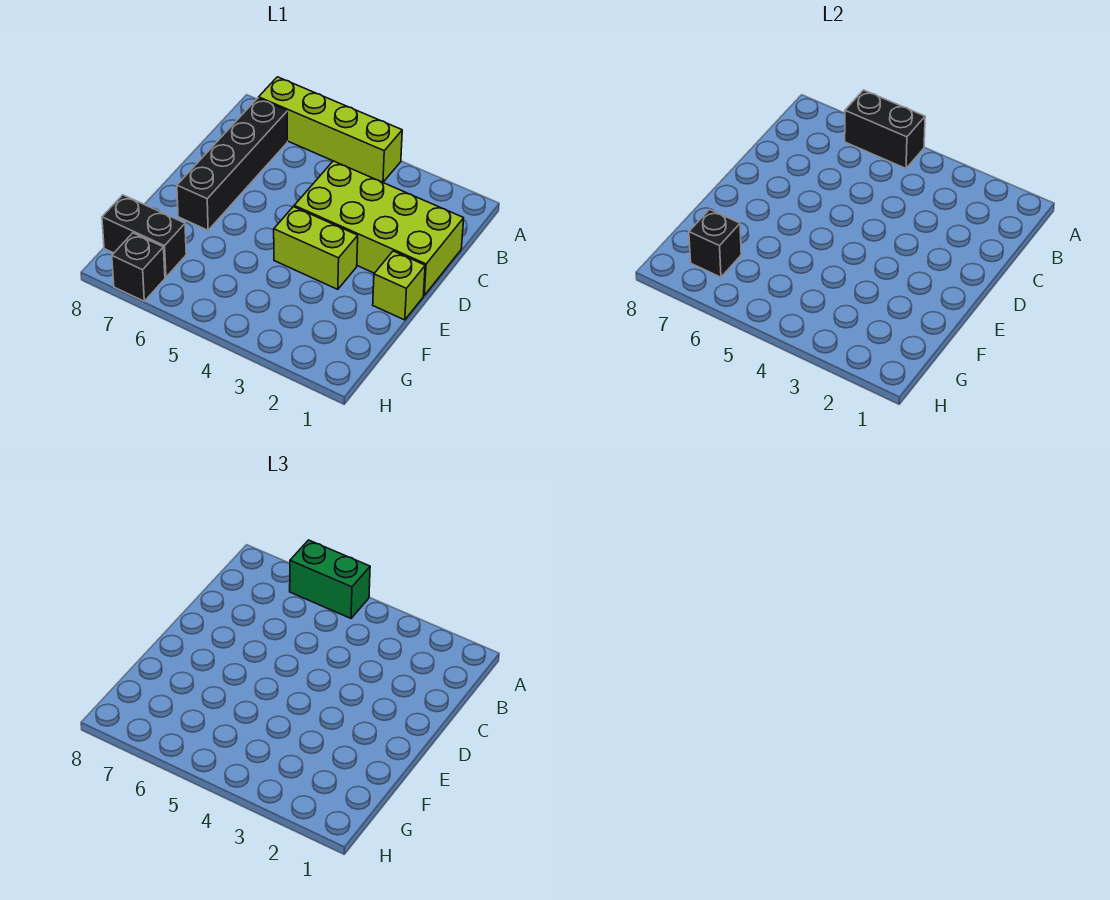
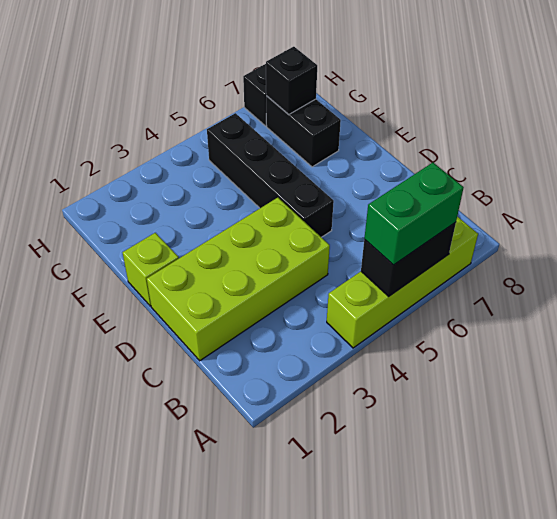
black brick B7:E7 level 1 -> black brick D5:G5 level 1
lime brick E3:E4 level 1 -> none
black brick G7:G8 level 1 -> black brick F7:G7 level 1

